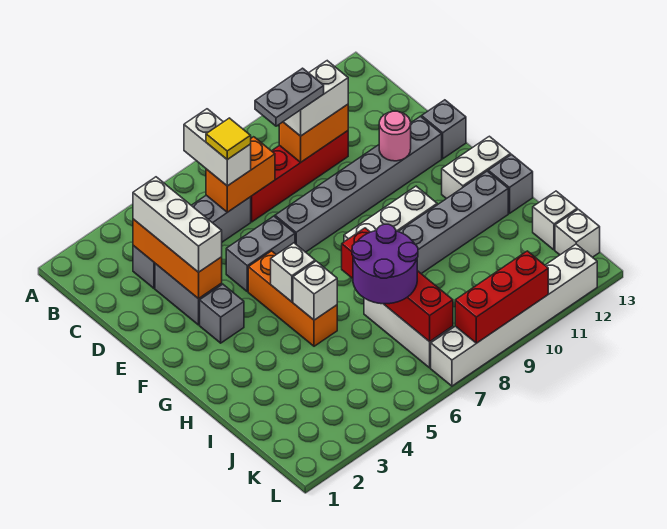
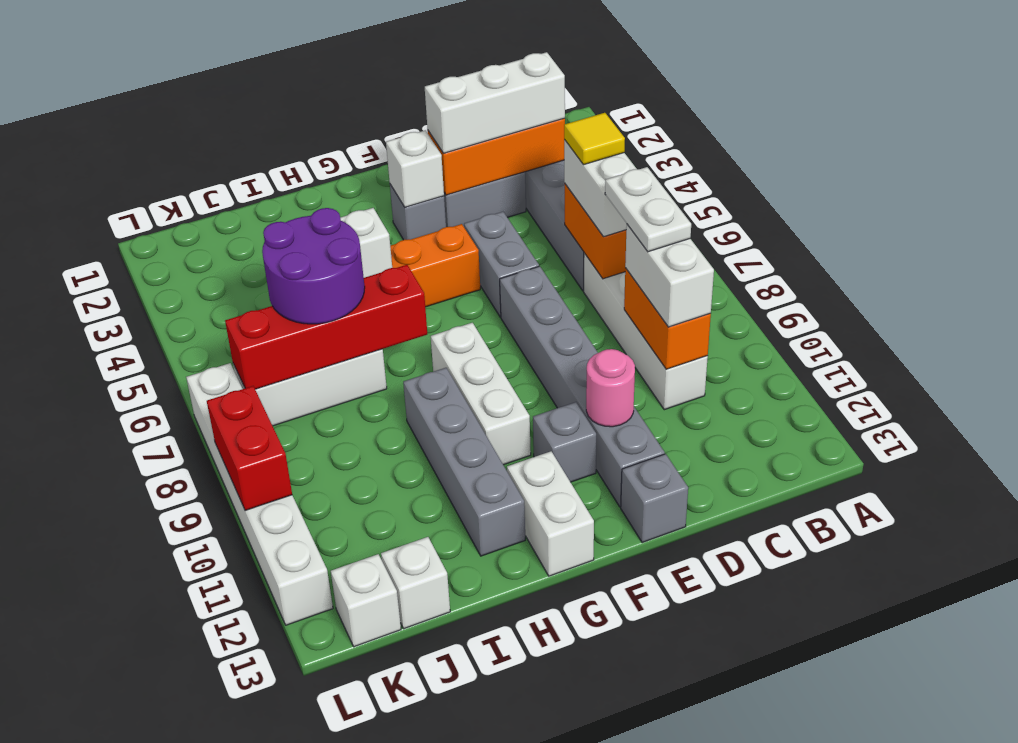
white brick B6:C6 level 3 -> white brick C6:C7 level 3
red brick C7:C10 level 1 -> white brick C7:C10 level 1
grey plate C8:C9 level 4 -> white plate C8:C9 level 4
white brick G5 level 2 -> white brick F3 level 2
grey brick H13 level 1 -> grey brick F11 level 1
red brick L8:L10 level 2 -> red brick L9:L10 level 2

